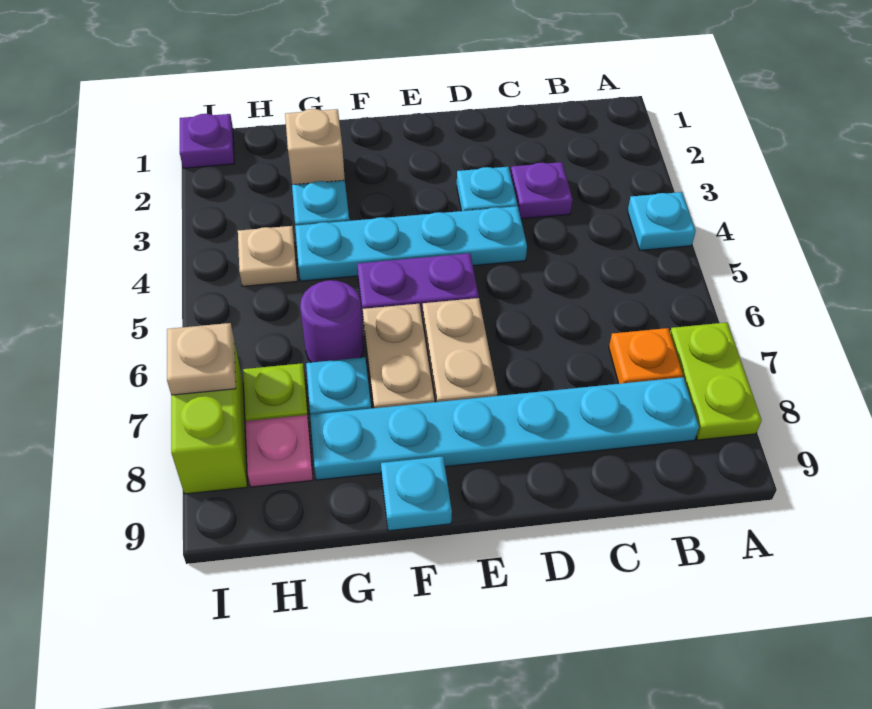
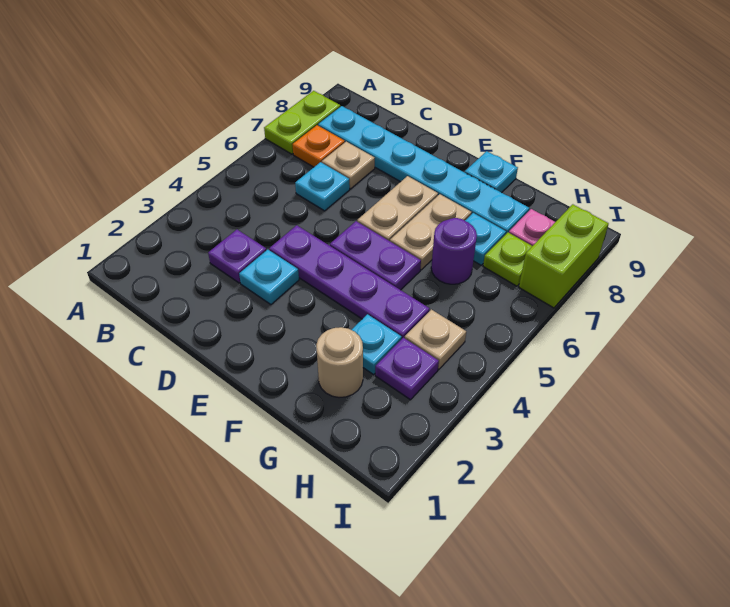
cyan plate A4 level 1 -> cyan plate C6 level 1
cyan plate D4:G4 level 1 -> purple plate D4:G4 level 1
tan brick G2 level 1 -> tan round brick G2 level 1
purple plate I1 level 1 -> purple plate H3 level 1
tan plate I7 level 2 -> tan plate C7 level 1

